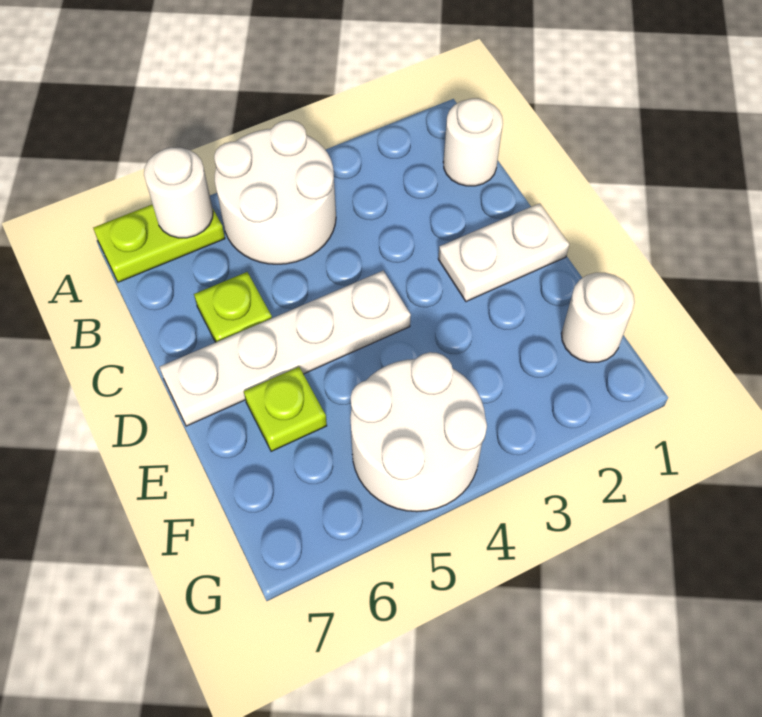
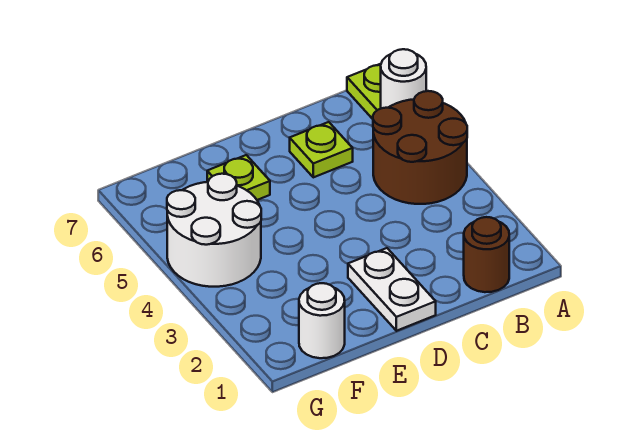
white round brick A4:B5 level 1 -> brown round brick A4:B5 level 1
white round brick B1 level 1 -> brown round brick B1 level 1
white plate D4:D7 level 1 -> none

